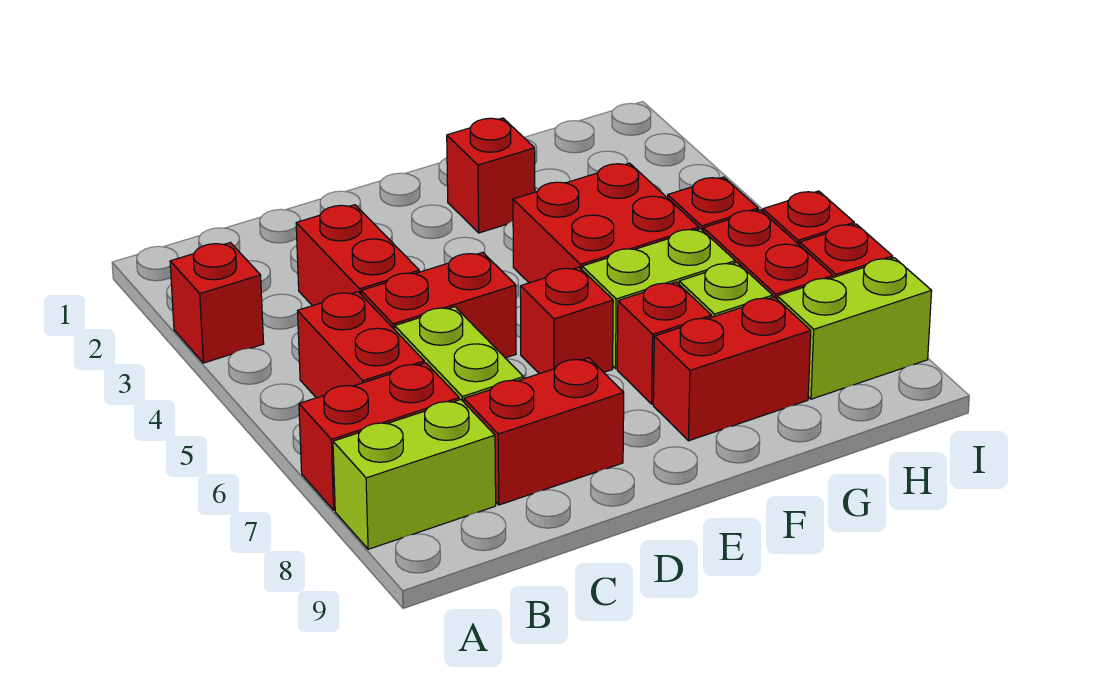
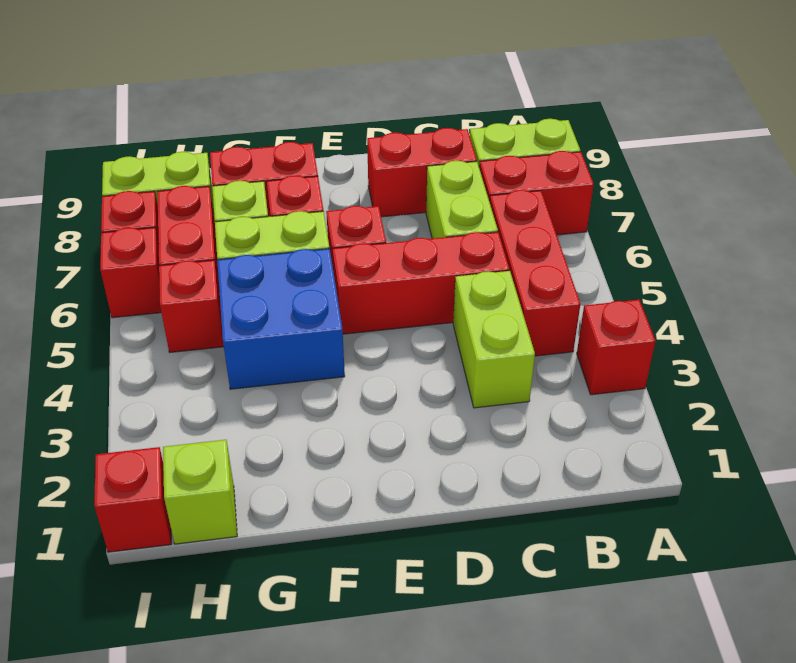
red brick B5:B6 level 1 -> red brick B4:B6 level 1
red brick C3:C4 level 1 -> lime brick C3:C4 level 1
red brick C5:D5 level 1 -> red brick C5:E5 level 1
red brick F2 level 1 -> red brick I1 level 1
red brick F4:G5 level 1 -> blue brick F4:G5 level 1
none -> lime brick H1 level 1

